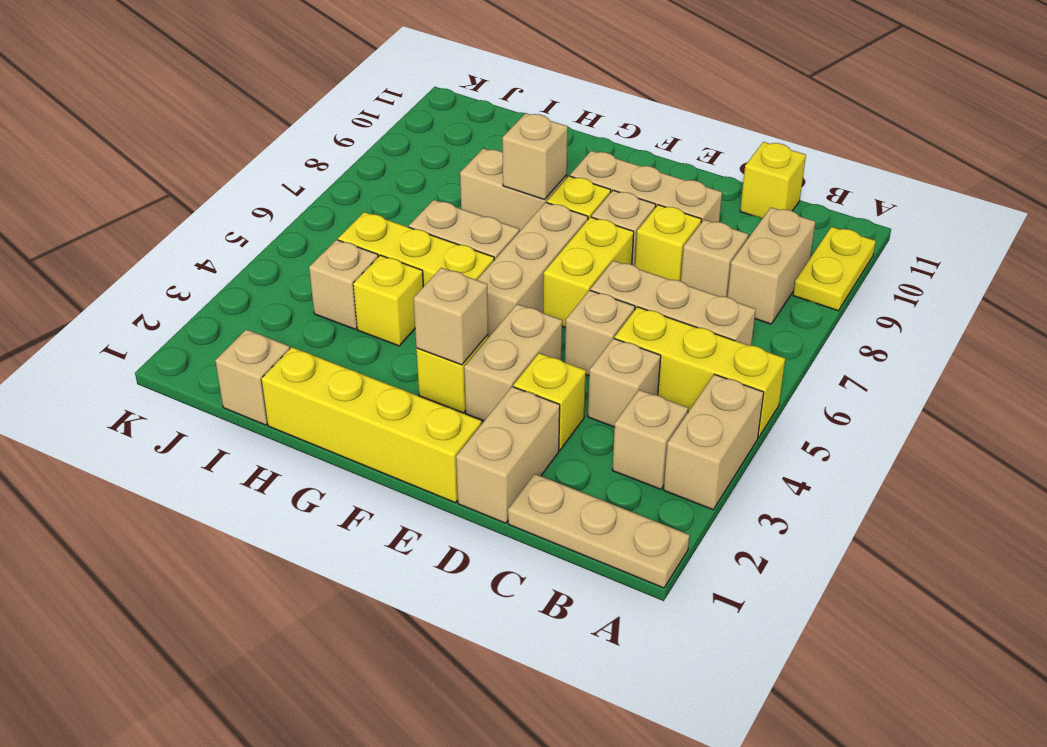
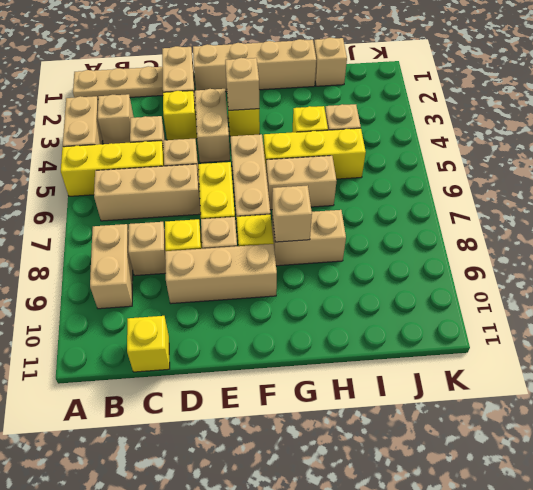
yellow plate A9:A10 level 1 -> none
yellow brick E1:H1 level 1 -> tan brick E1:H1 level 1

